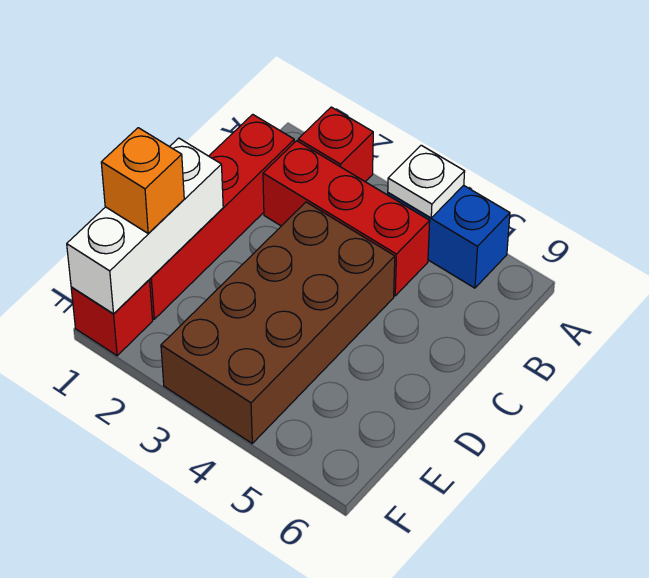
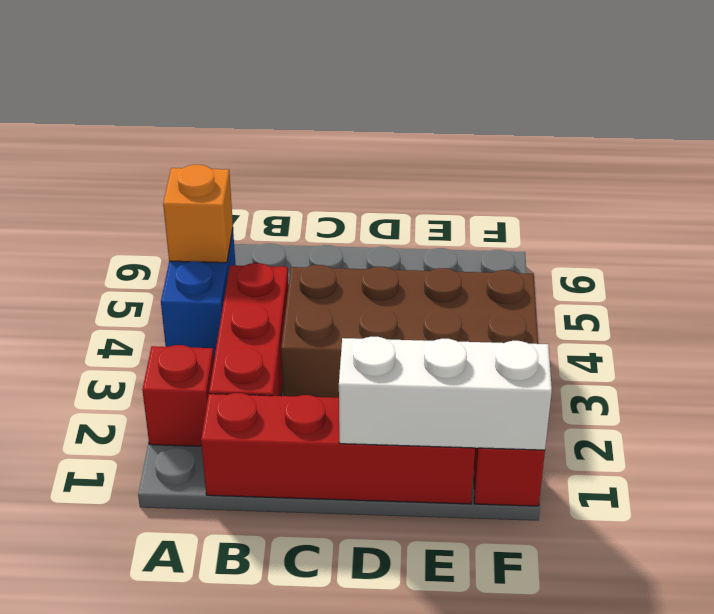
white plate A4 level 2 -> none
orange brick E1 level 3 -> orange brick A5 level 2

